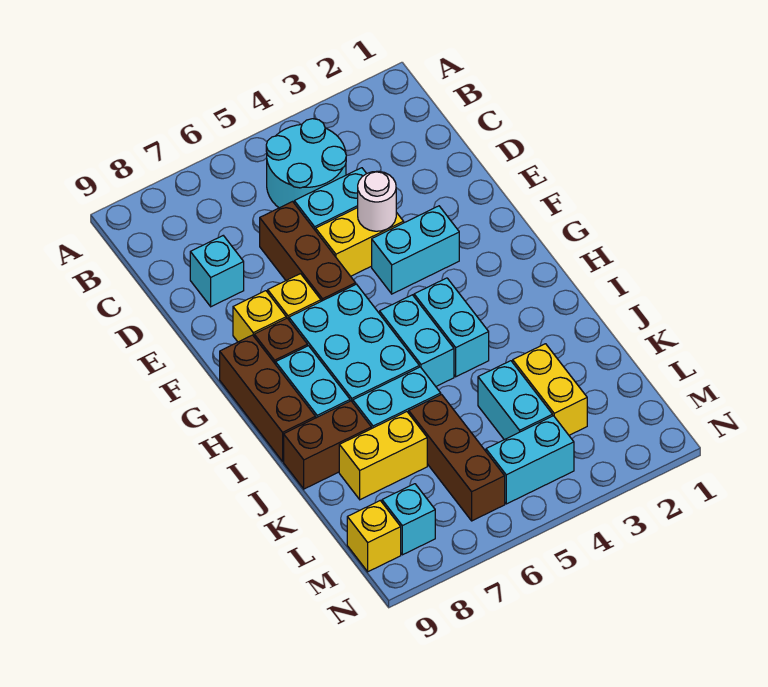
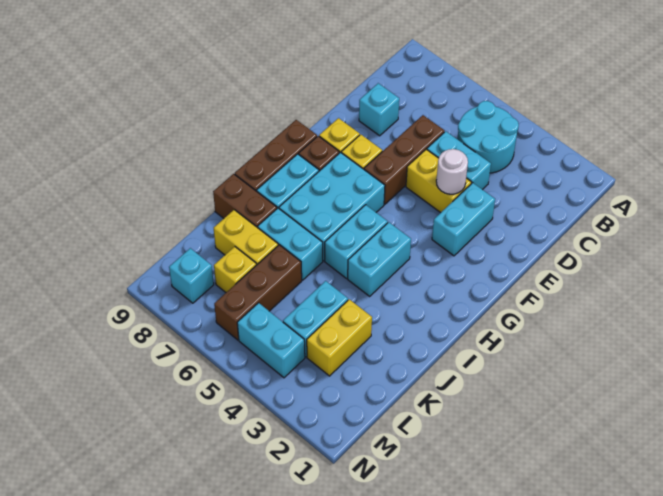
cyan brick F3:F4 level 1 -> cyan brick E3:F3 level 1
yellow brick M9 level 1 -> yellow brick L7 level 1

